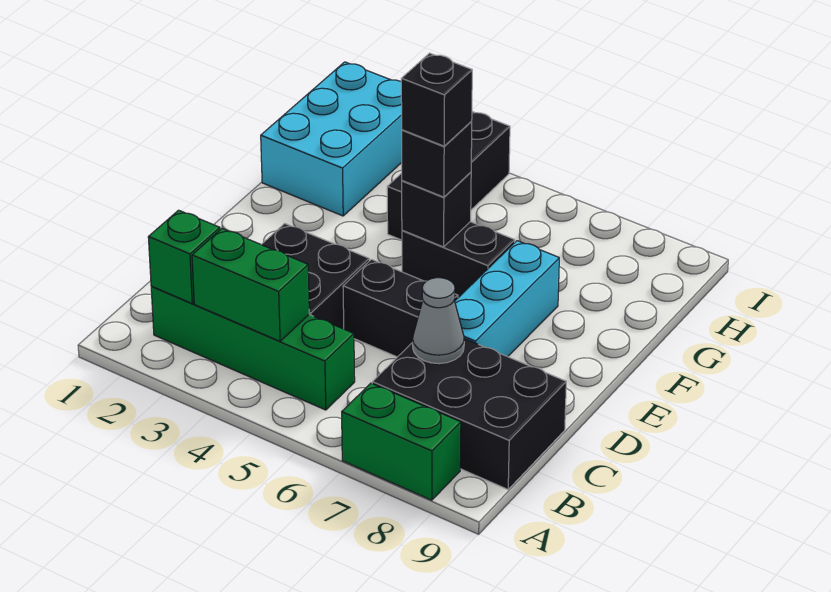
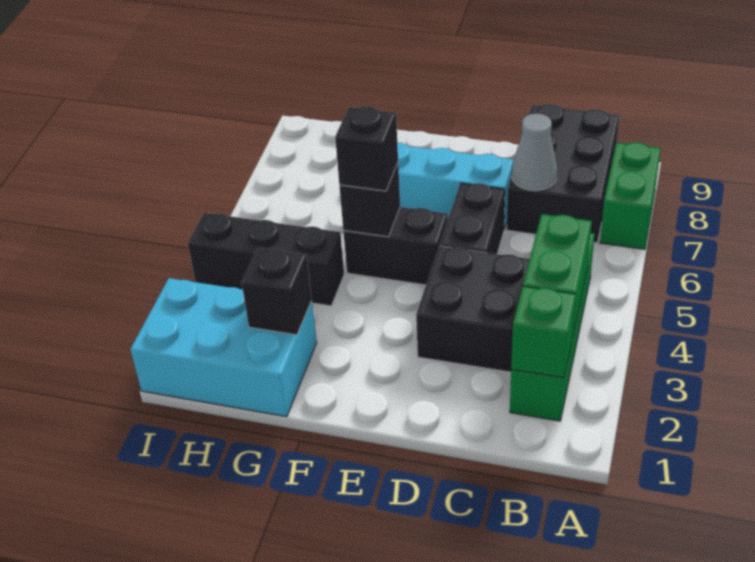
black brick F5:F6 level 1 -> black brick E5:F5 level 1
black brick F5 level 4 -> black brick G2 level 2

